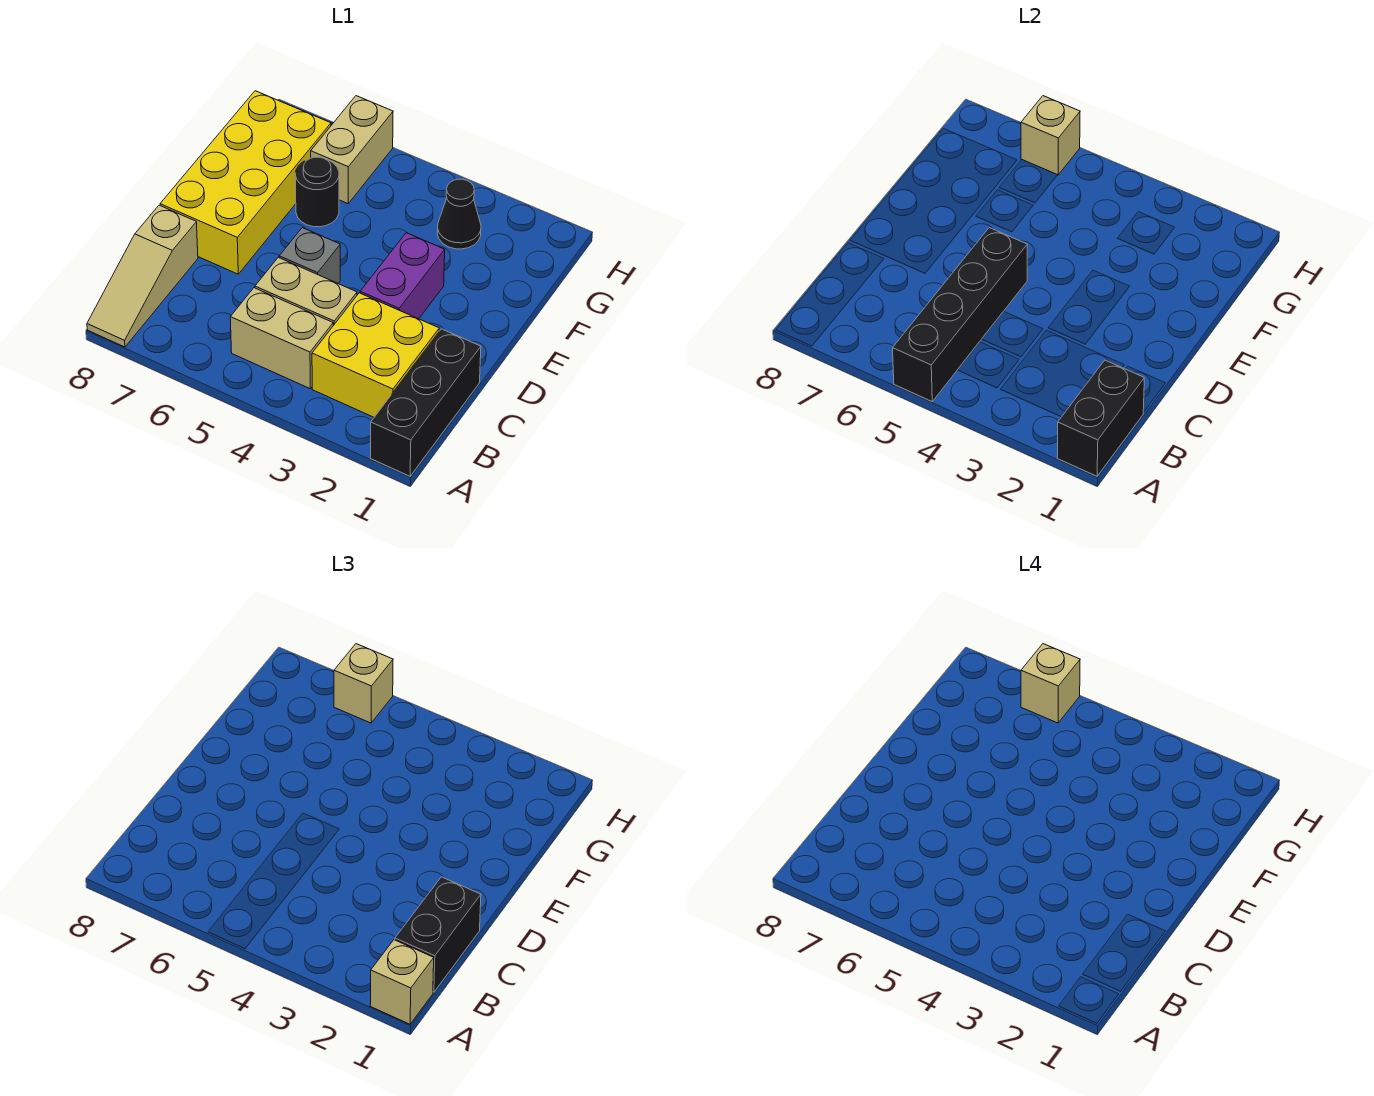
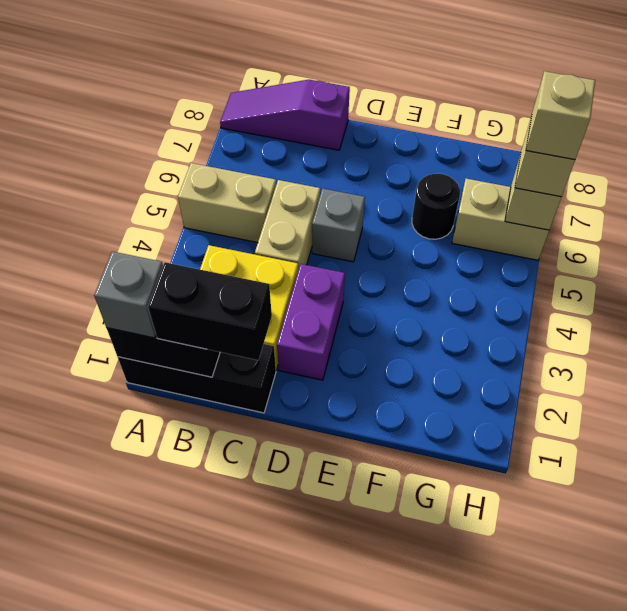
tan brick A1 level 3 -> grey brick A1 level 3
black brick A5:D5 level 2 -> none
tan slope A8:C8 level 1 top C -> purple slope A8:C8 level 1 top C
tan brick B4:B5 level 1 -> tan brick A5:B5 level 1
purple brick D3:E3 level 1 -> purple brick D2:D3 level 1
yellow brick D7:G8 level 1 -> none
black cone G3 level 1 -> none

